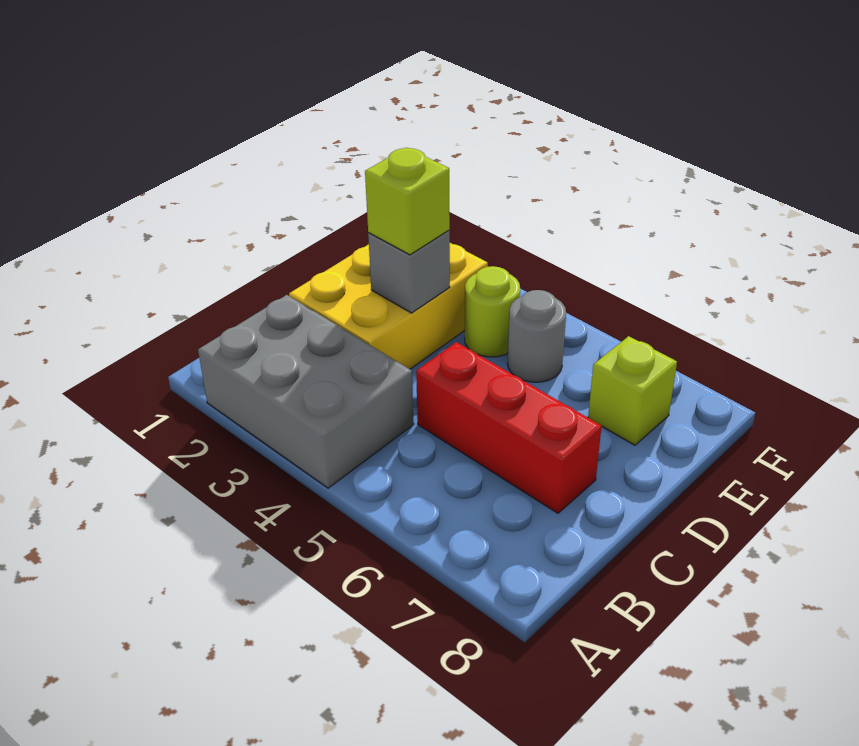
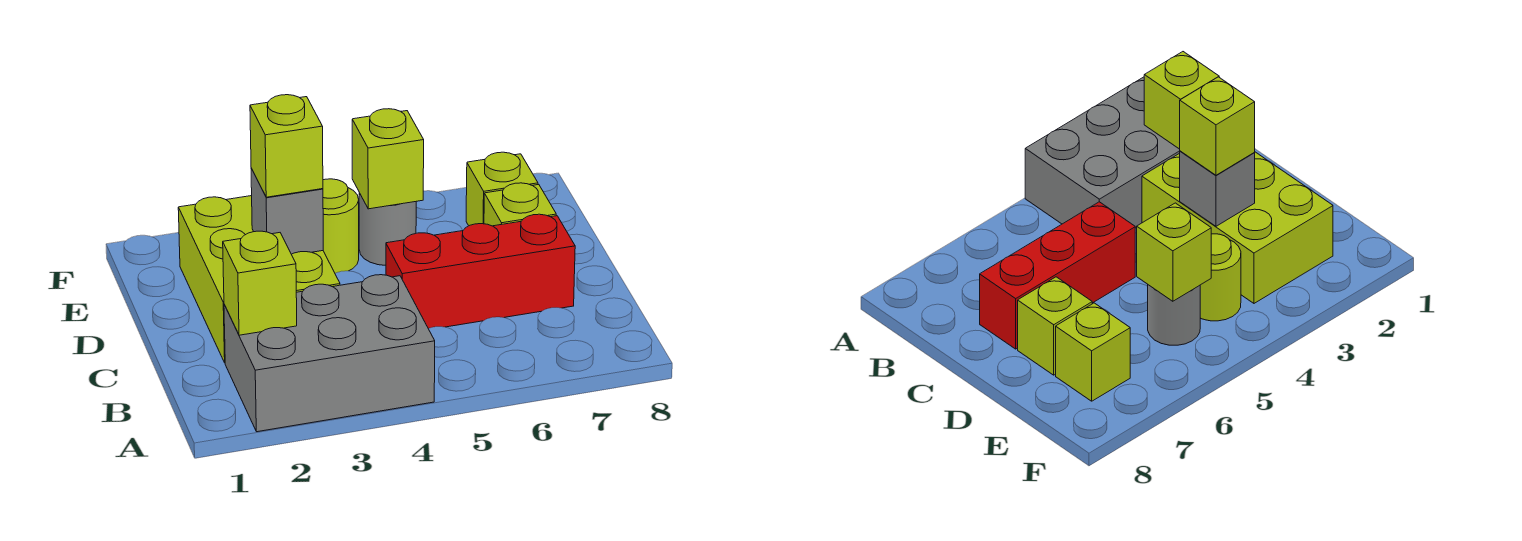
none -> lime brick B2 level 2
yellow brick C2:E3 level 1 -> lime brick C2:E3 level 1
none -> lime brick D7 level 1
none -> lime brick E5 level 2

